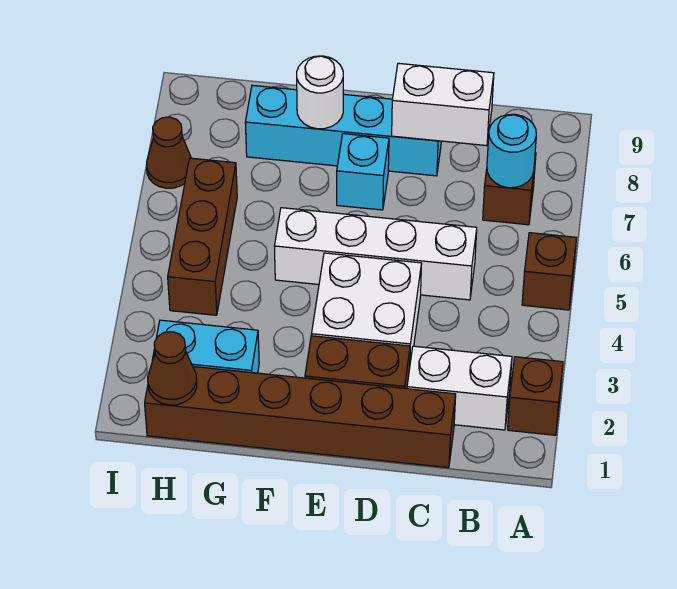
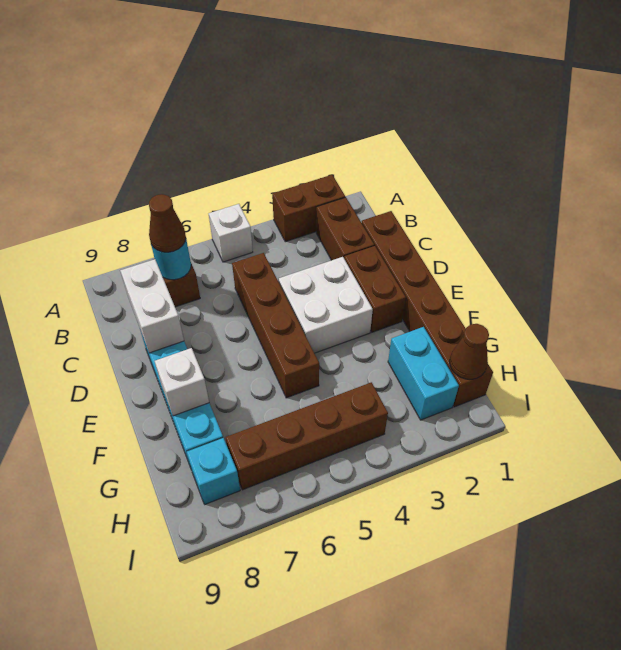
brown brick A2 level 1 -> brown brick A2:A3 level 1
brown brick A5 level 1 -> white brick A5 level 1
white brick B2:C2 level 1 -> brown brick B2:C2 level 1
white brick C5:F5 level 1 -> brown brick C5:F5 level 1
cyan brick E7 level 1 -> cyan brick H8 level 1
white round brick F8 level 2 -> white brick F8 level 2
brown brick H4:H6 level 1 -> brown brick H4:H7 level 1
brown cone I7 level 1 -> brown cone B7 level 3

